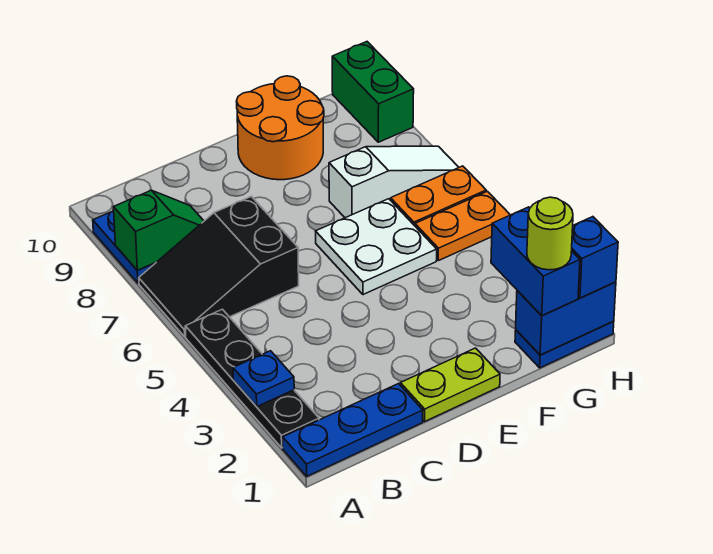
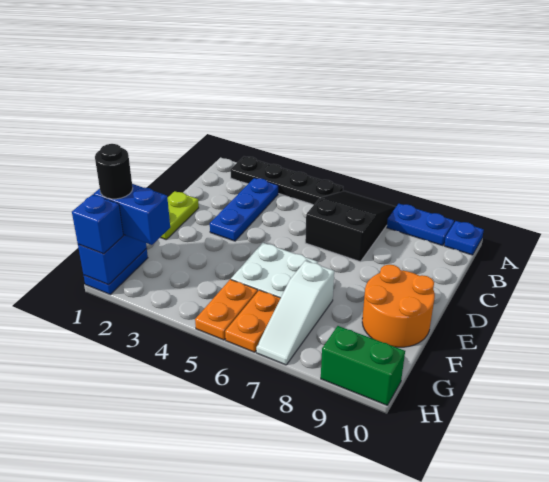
blue plate A1:C1 level 1 -> blue plate B3:D3 level 1
blue plate A3 level 2 -> blue plate A10 level 1
green slope A8:B8 level 2 top A -> none
lime round brick G1 level 4 -> black round brick G1 level 4

